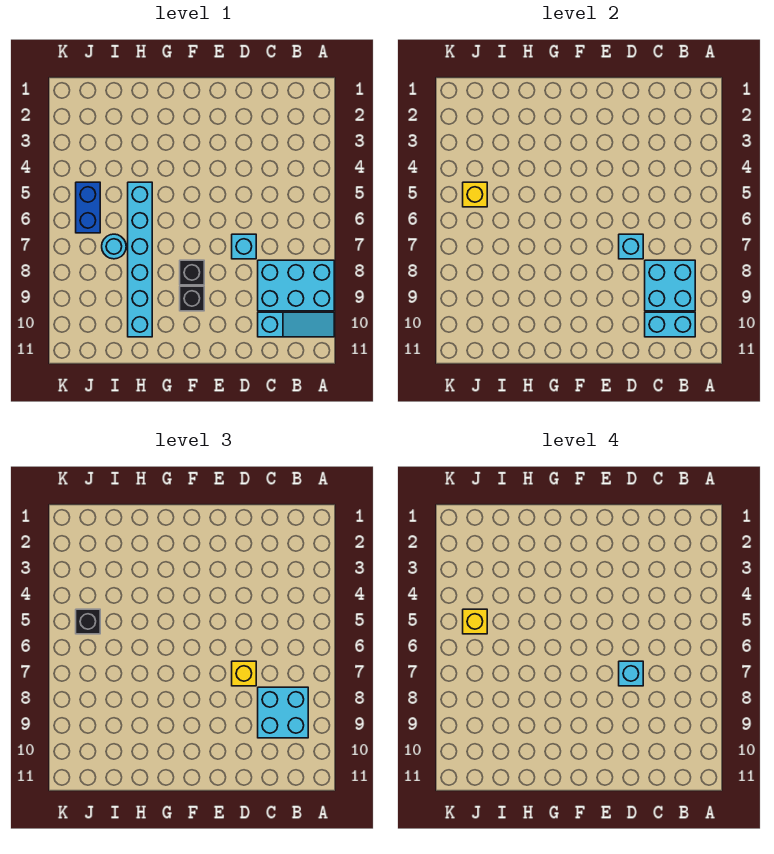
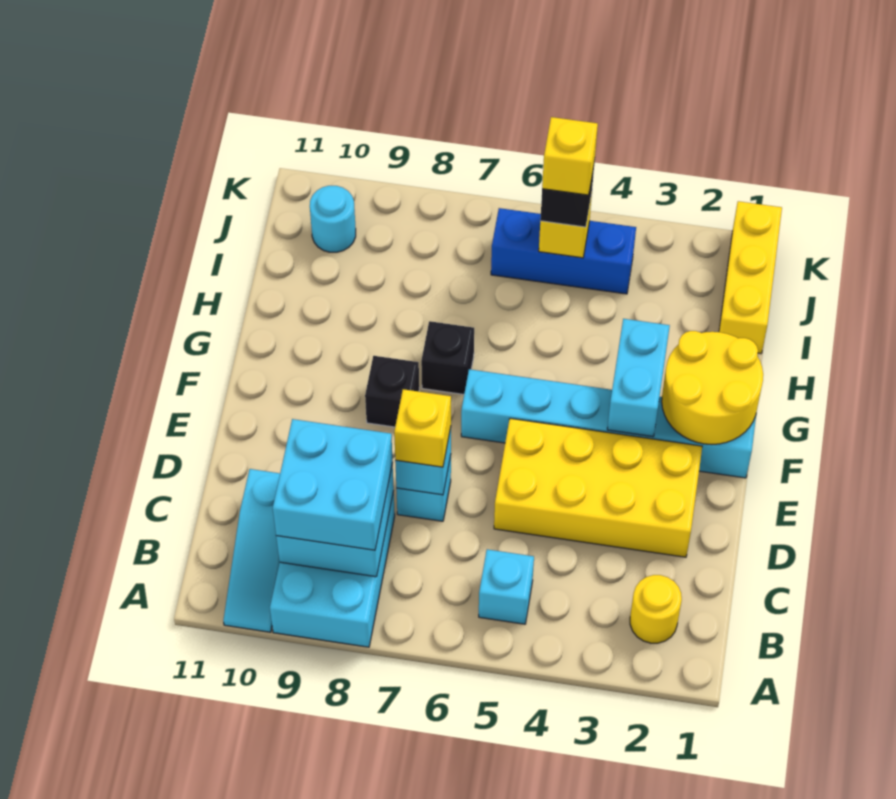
none -> yellow round brick B2 level 1
cyan brick B10:C10 level 2 -> cyan brick F3:G3 level 2
none -> yellow brick D2:E5 level 1
cyan brick D7 level 4 -> cyan brick B5 level 1
none -> yellow round brick F1:G2 level 2
black brick F9 level 1 -> black brick G7 level 1
cyan brick H5:H10 level 1 -> cyan brick F1:F6 level 1
none -> yellow brick I1:K1 level 1
cyan round brick I7 level 1 -> cyan round brick J10 level 1
blue brick J5:J6 level 1 -> blue brick J4:J6 level 1

